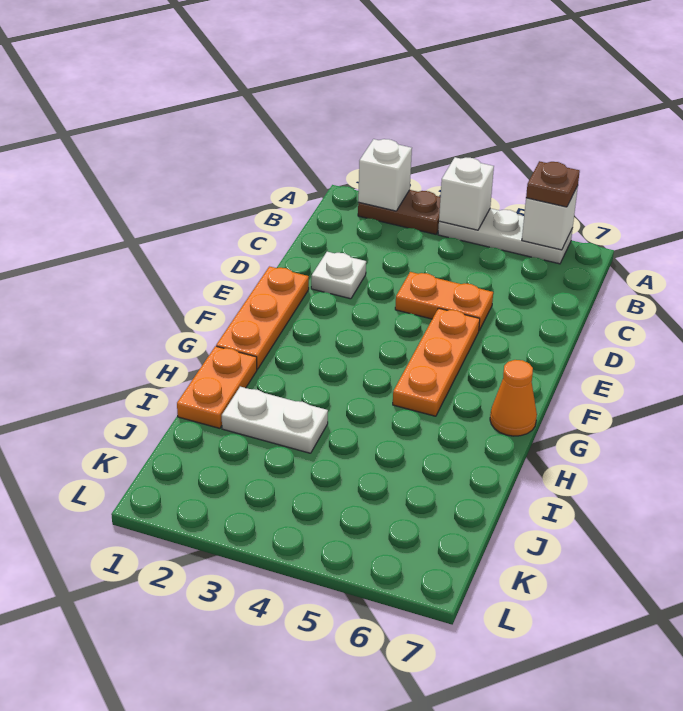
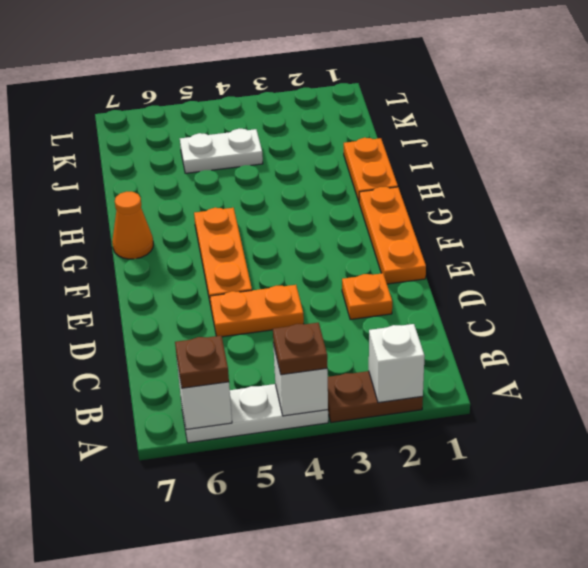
none -> brown plate A4 level 3
white plate D2 level 1 -> orange plate D2 level 1
white plate I2:I3 level 1 -> white plate J4:J5 level 1

